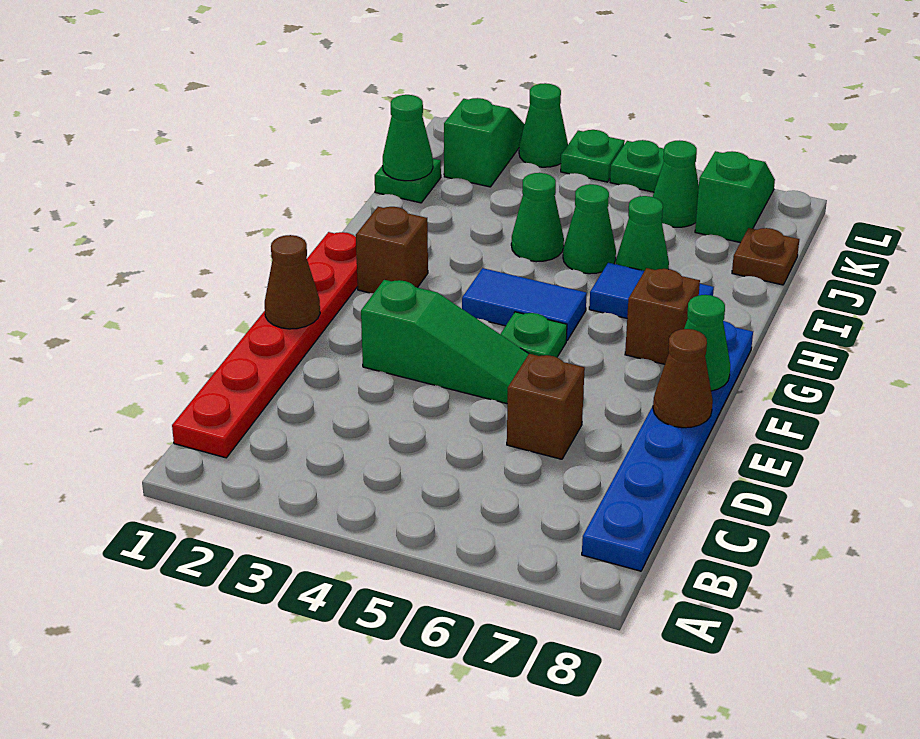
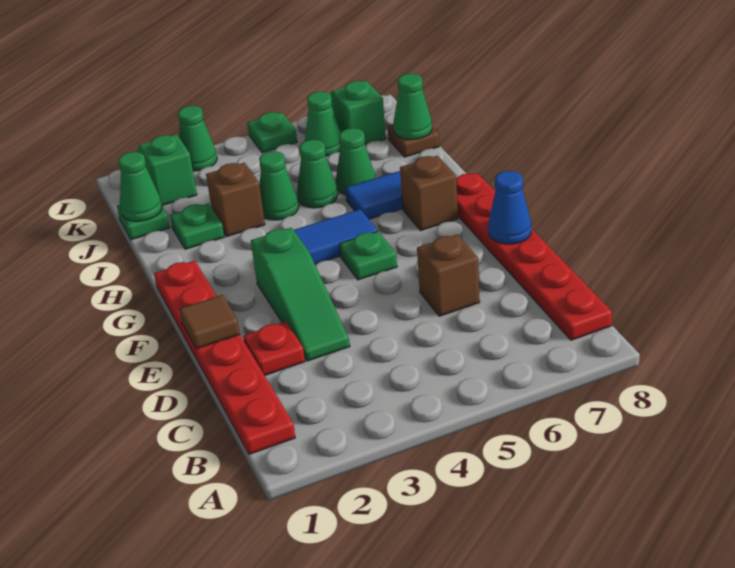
blue plate B8:G8 level 1 -> red plate B8:G8 level 1
none -> red plate D2 level 1
brown cone E1 level 2 -> brown tile E1 level 2
green slope E3:E5 level 1 top 3 -> green slope D3:F3 level 1 top F
brown cone E8 level 2 -> blue cone E8 level 2
green cone F8 level 2 -> green cone J8 level 2
brown brick G2 level 1 -> brown brick I3 level 1
green plate L4 level 1 -> green plate I2 level 1

